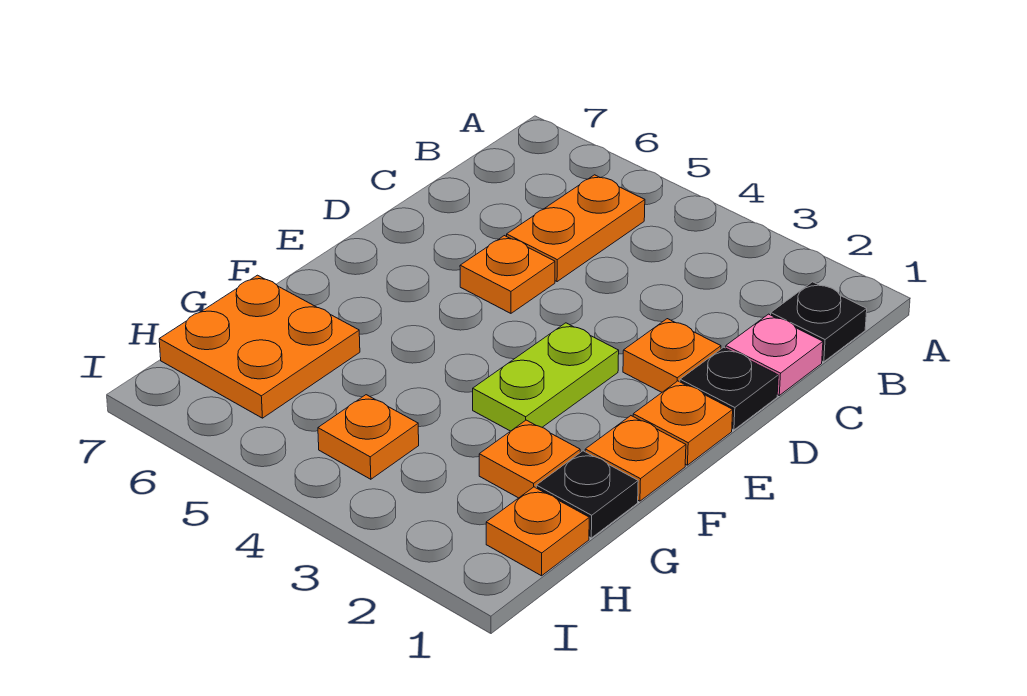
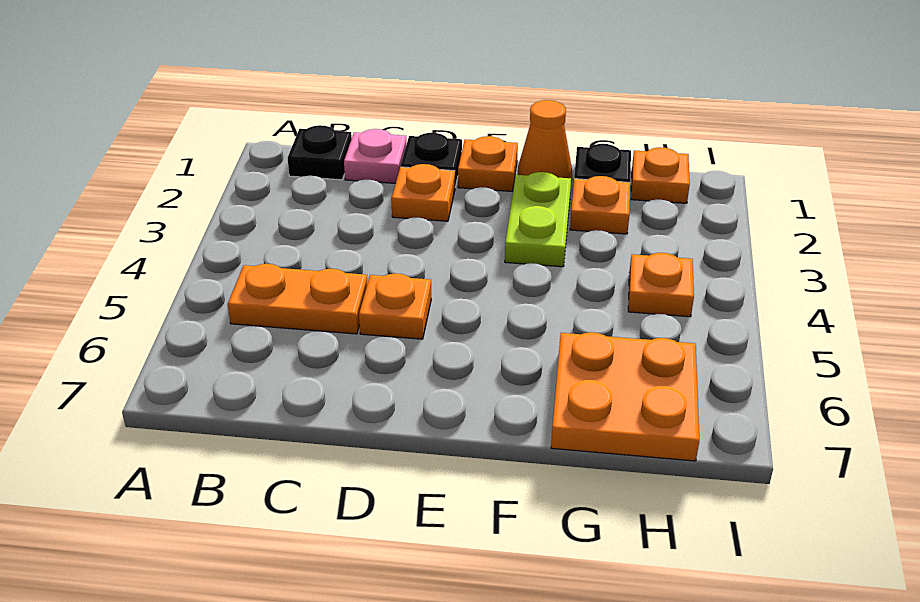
lime plate E3:F3 level 1 -> lime plate F2:F3 level 1
orange plate F1 level 1 -> orange cone F1 level 1

